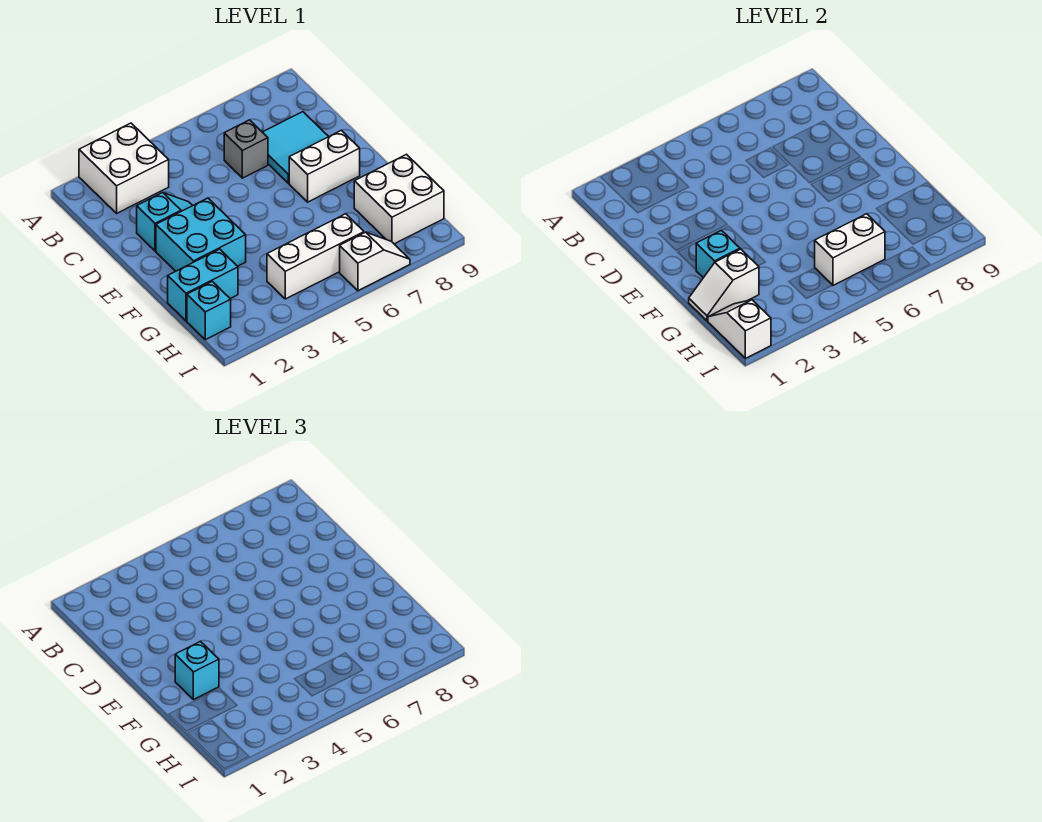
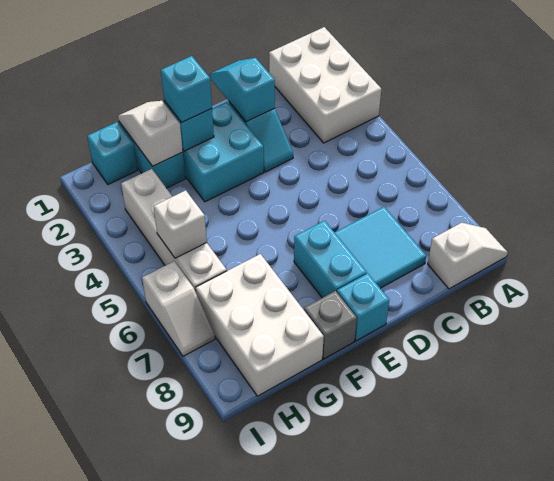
white brick A2:B3 level 1 -> white brick A1:B3 level 1
grey brick C6 level 1 -> grey brick F9 level 1
none -> cyan slope D1:D2 level 2 top 2
white brick E7:E8 level 1 -> cyan brick E7:E8 level 1
none -> cyan brick E9 level 1
white brick G8:H9 level 1 -> white brick G7:H9 level 1
white slope H1:I1 level 2 top I -> white slope A9:B9 level 1 top B
white brick H4:H6 level 1 -> white brick H3:H6 level 1
white brick H5:H6 level 2 -> white brick H5 level 2

